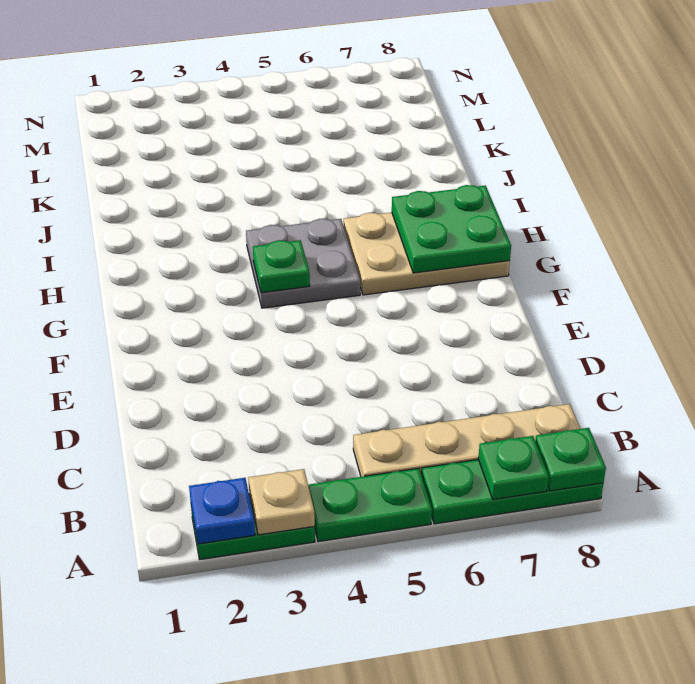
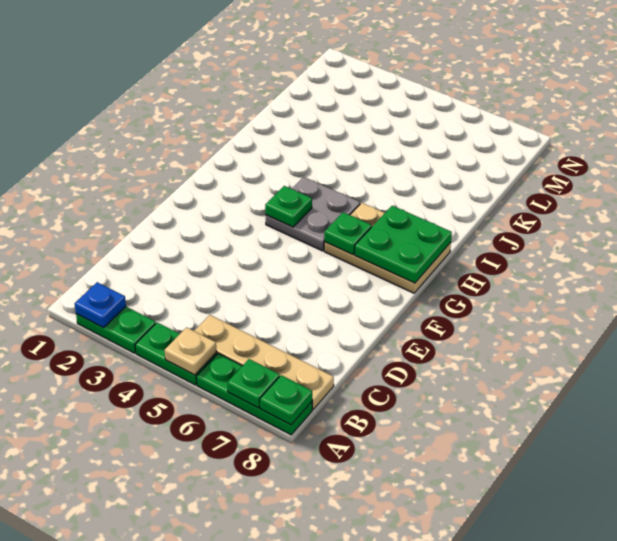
tan plate A3 level 2 -> tan plate A5 level 2
none -> green plate G6 level 2

